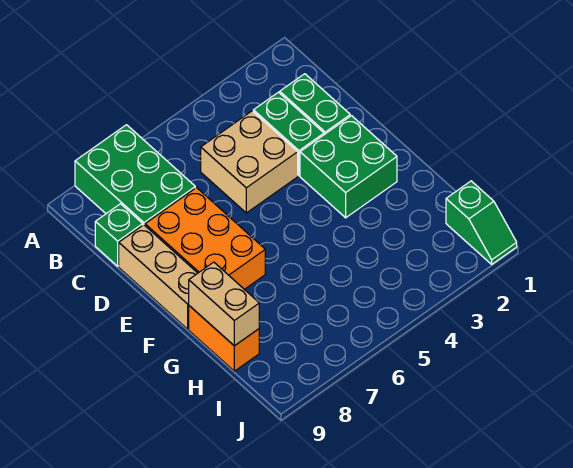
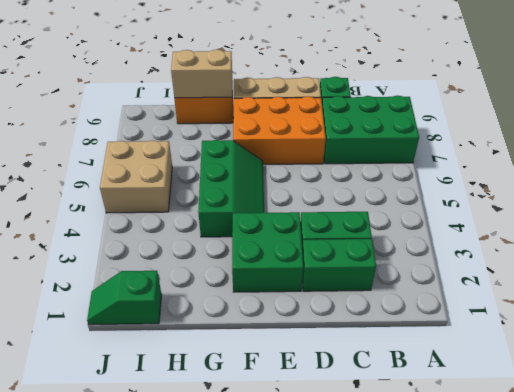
tan brick C4:D5 level 1 -> tan brick I5:J6 level 1
none -> green slope F4:G6 level 1 top G

